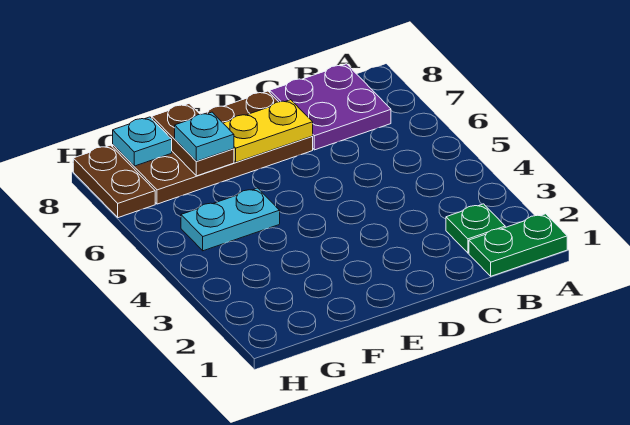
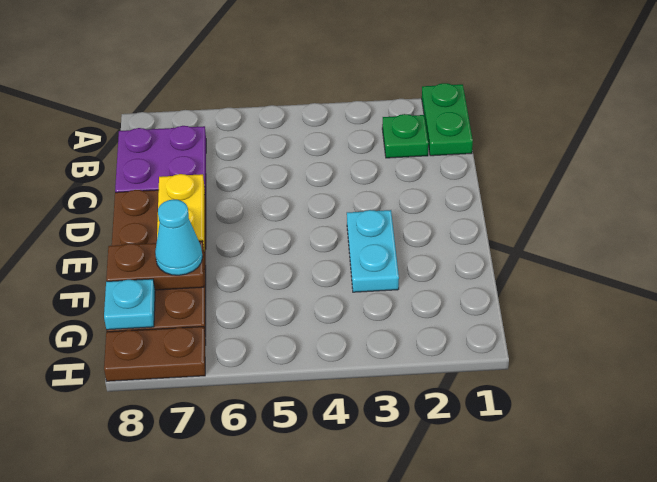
cyan plate F5:G5 level 1 -> cyan plate E3:F3 level 1
cyan plate F7 level 3 -> cyan cone F7 level 3

